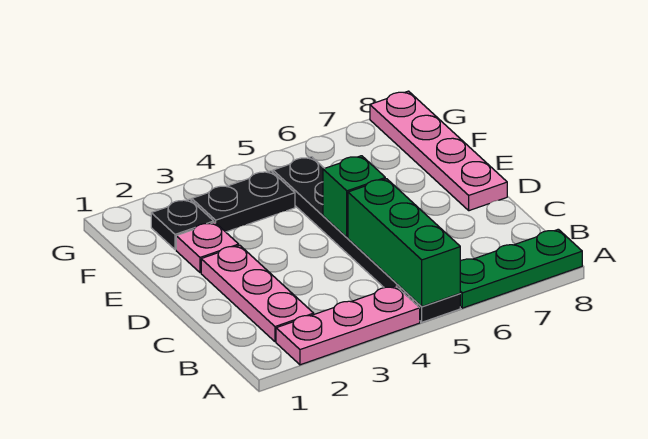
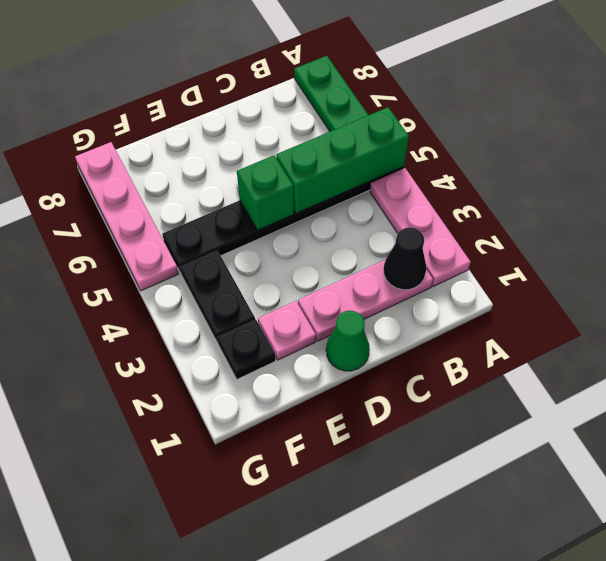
none -> black cone B2 level 2
none -> green cone D1 level 1
pink plate D8:G8 level 1 -> pink plate G5:G8 level 1

